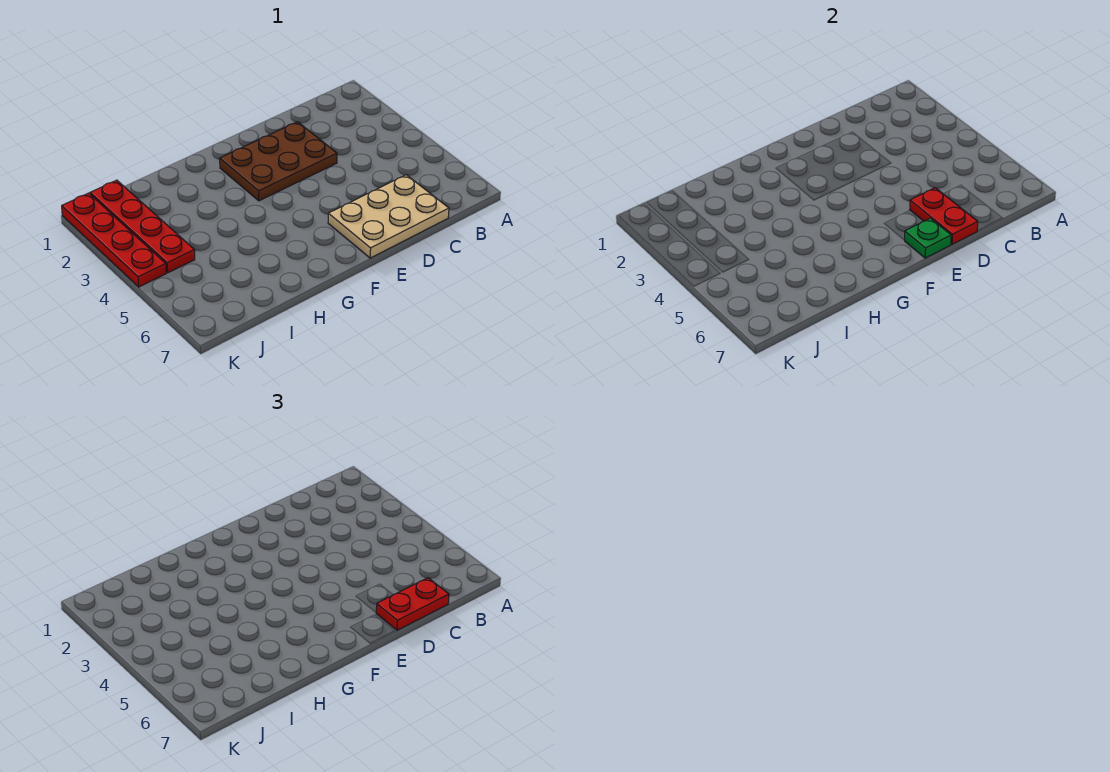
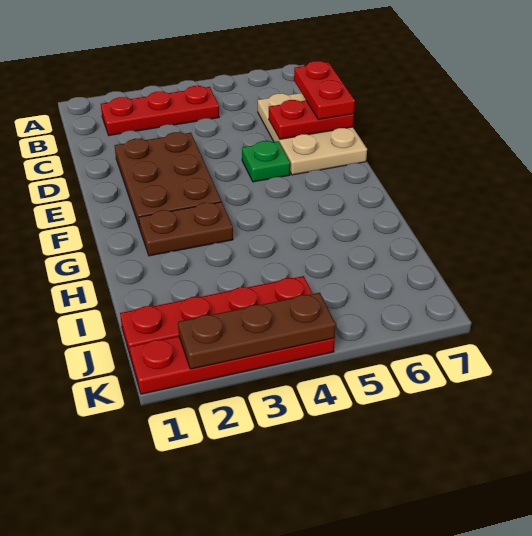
none -> red plate B2:B4 level 1
green plate E7 level 2 -> green plate E5 level 1
none -> brown plate G2:G3 level 1
none -> brown plate K2:K4 level 2

